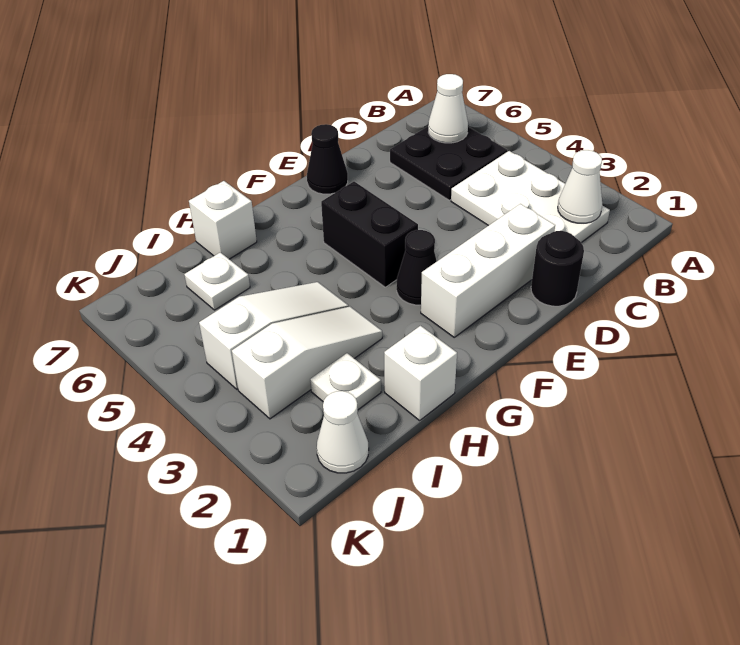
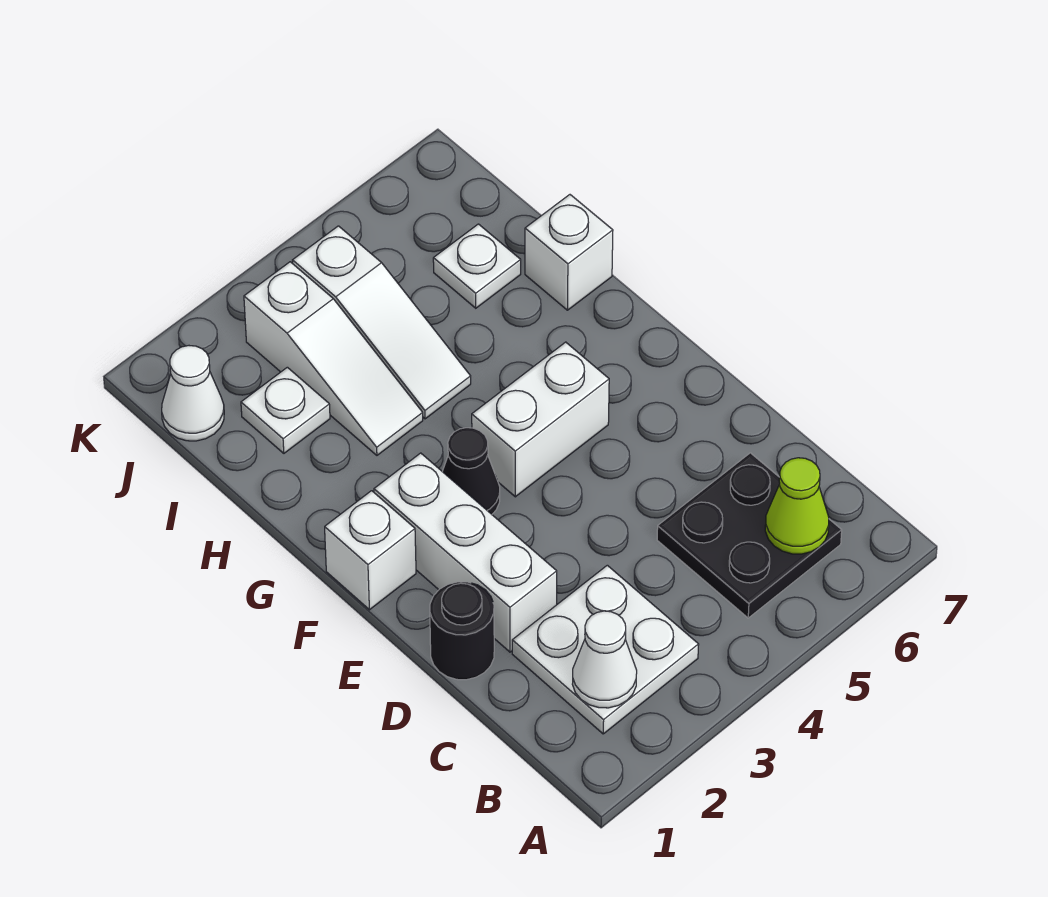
white plate B2:C4 level 1 -> white plate B2:C3 level 1
white cone B6 level 2 -> lime cone B6 level 2
black cone E7 level 1 -> none
black brick F4:F5 level 1 -> white brick F4:F5 level 1
white brick H1 level 1 -> white brick F1 level 1

